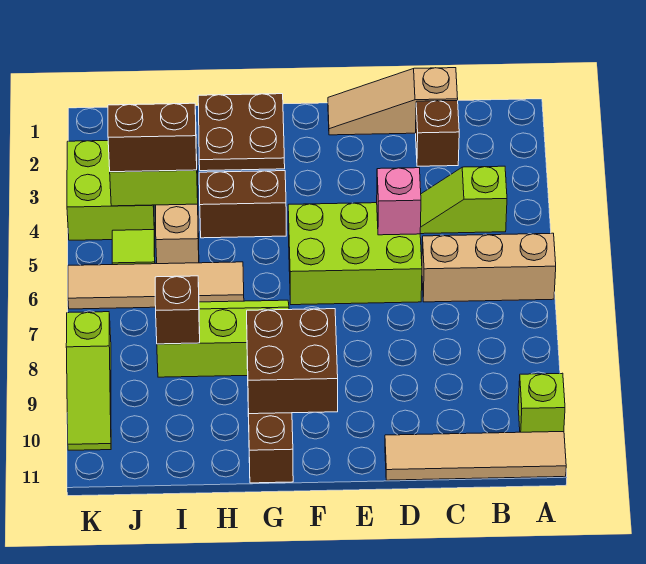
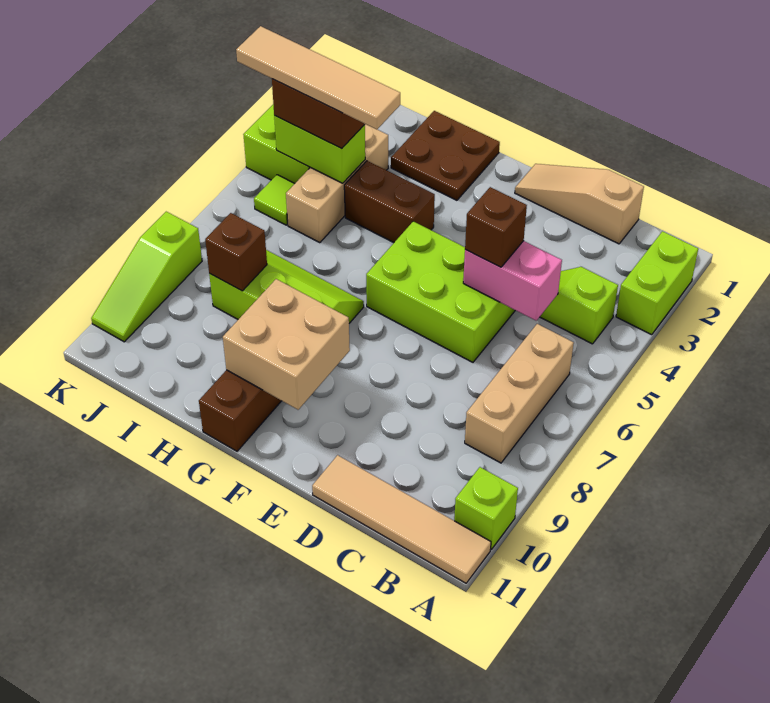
none -> lime brick A2:A3 level 1
tan brick A6:C6 level 1 -> tan brick B6:B8 level 1
brown brick C2 level 1 -> brown brick D5 level 3
pink brick D5 level 2 -> pink brick C5:D5 level 2
brown brick F9:G10 level 2 -> tan brick F9:G10 level 2
tan tile H6:K6 level 1 -> tan tile H4:K4 level 4

